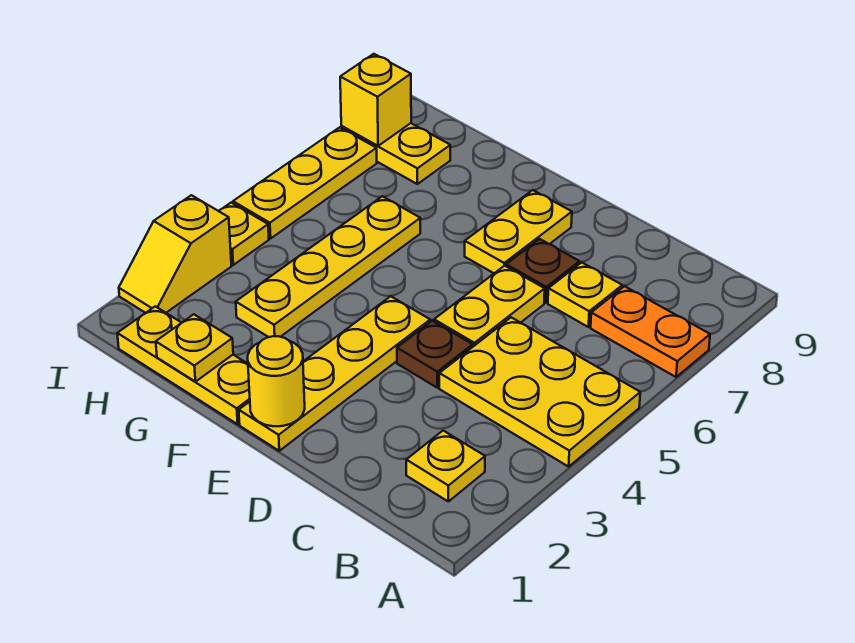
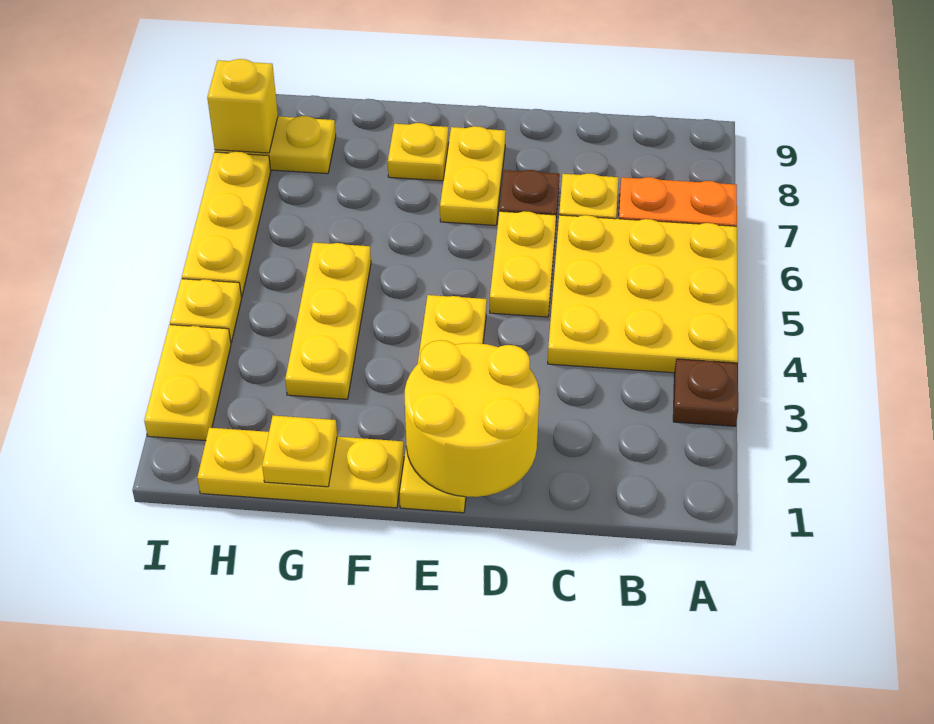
yellow plate A4:C5 level 1 -> yellow plate A4:C6 level 1
yellow plate B2 level 1 -> yellow plate F8 level 1
brown plate D4 level 1 -> brown plate A3 level 1
yellow round brick E1 level 2 -> yellow round brick D1:E2 level 2
yellow plate G3:G6 level 1 -> yellow plate G3:G5 level 1
yellow slope I2:I3 level 1 top 3 -> yellow plate I2:I3 level 1

